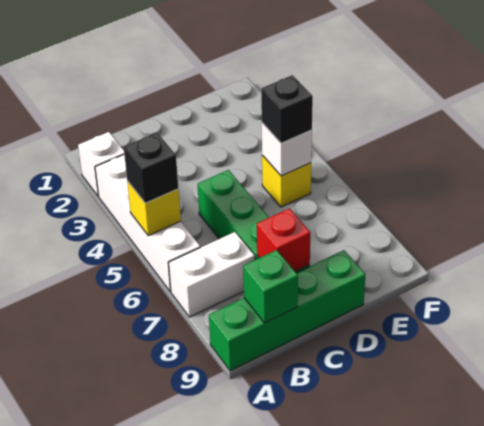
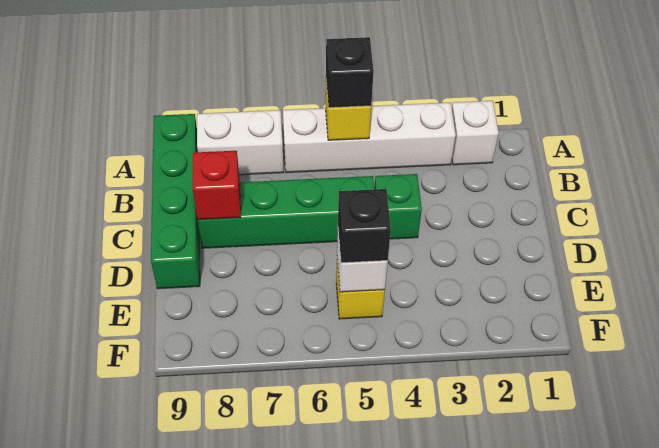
white brick A7:B7 level 1 -> white brick A7:A8 level 1
green brick B9 level 2 -> green brick C4 level 1

